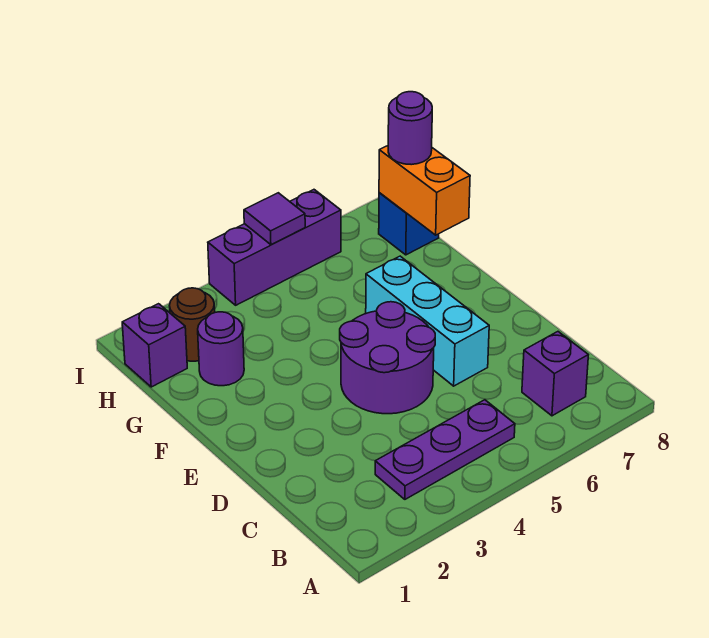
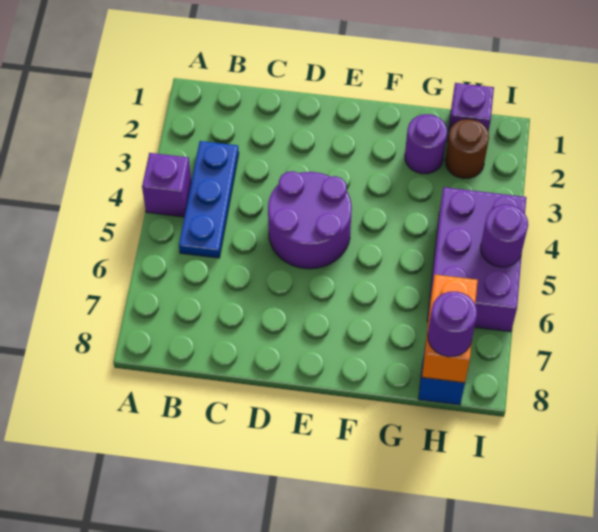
purple plate B3:B5 level 1 -> blue plate B3:B5 level 1
purple brick B7 level 1 -> purple brick A4 level 1
cyan brick D6:F6 level 1 -> none
orange brick G8:H8 level 2 -> orange brick H7:H8 level 2
purple brick I4:I6 level 1 -> purple brick H4:I6 level 1
purple tile I5 level 2 -> purple round brick I5 level 2

